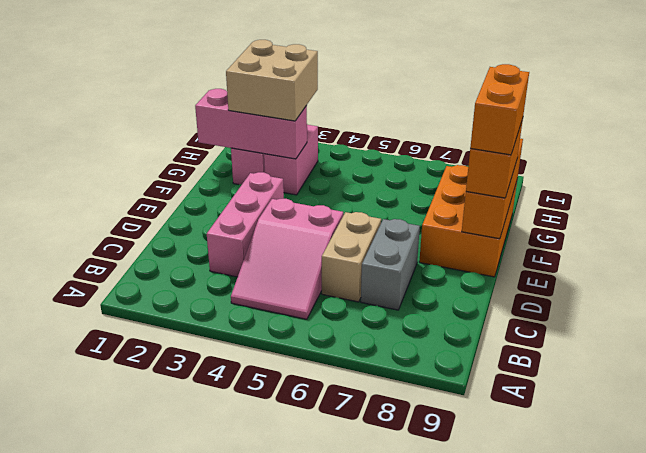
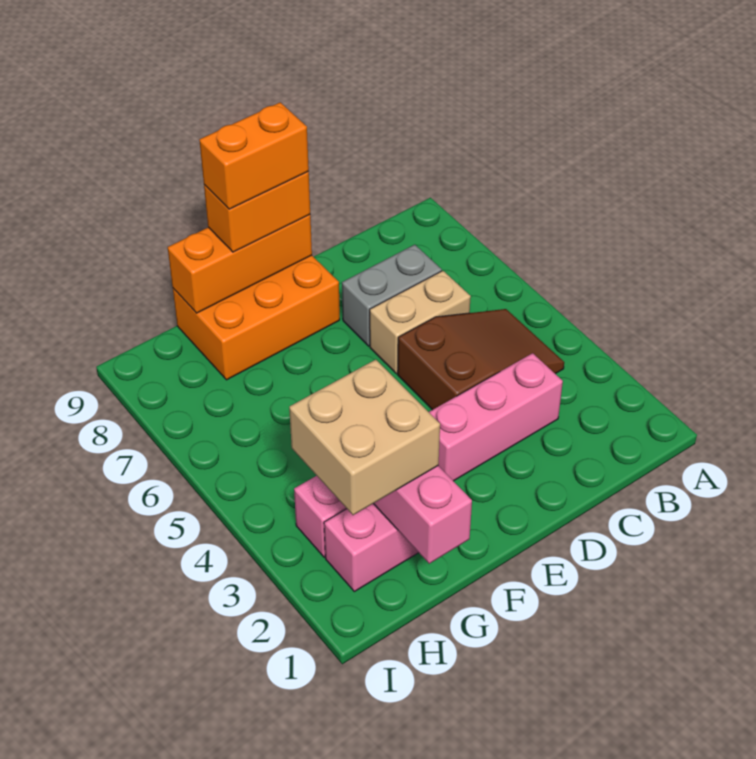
pink slope B4:D5 level 1 top D -> brown slope B4:D5 level 1 top D

